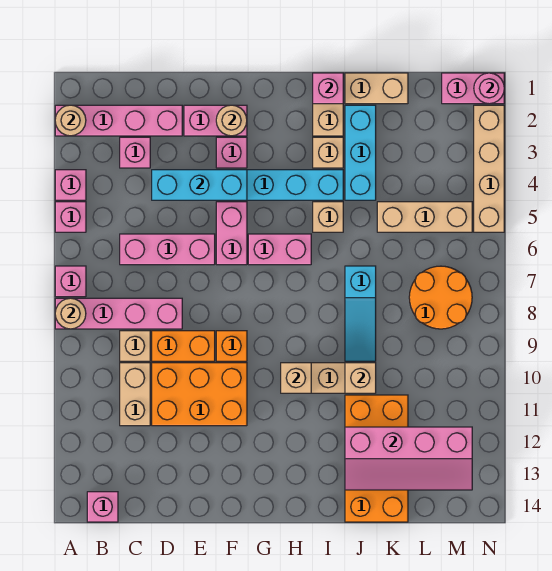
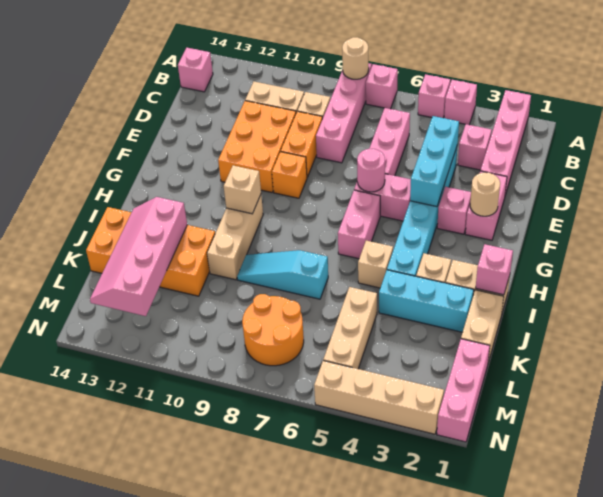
tan round brick A2 level 2 -> none
tan brick J10 level 2 -> none
pink brick M1:N1 level 1 -> pink brick L1:N1 level 1
pink round brick N1 level 2 -> pink round brick F6 level 2

